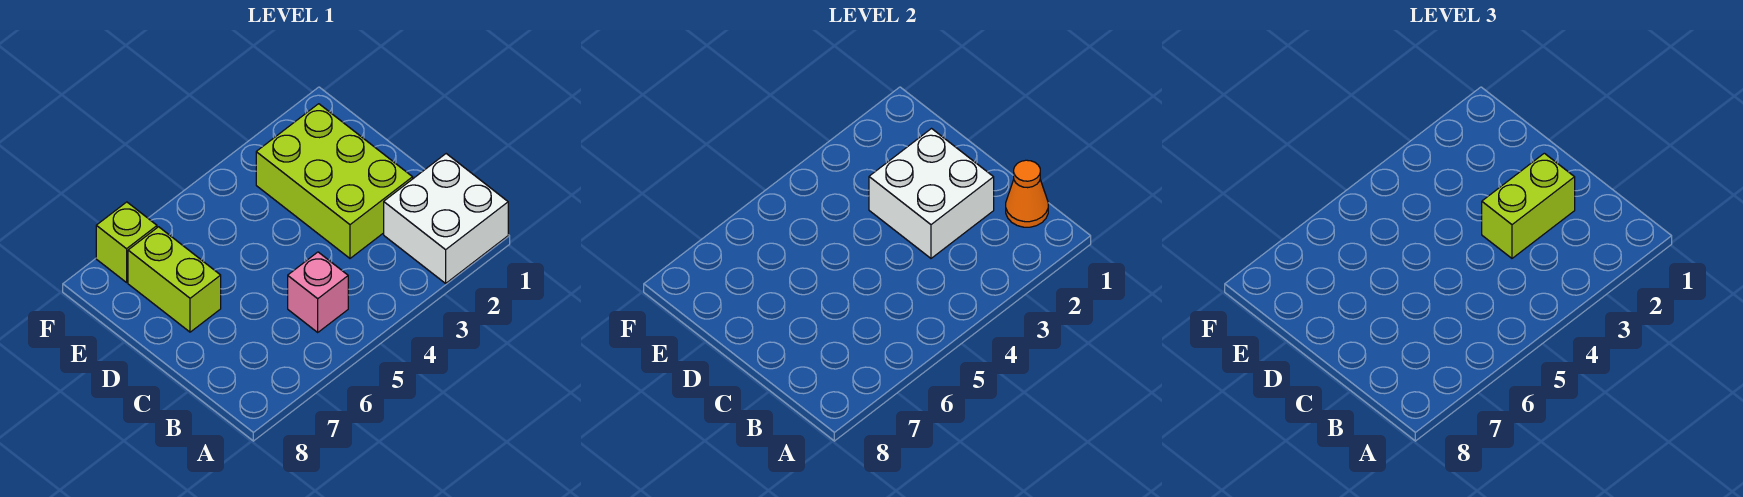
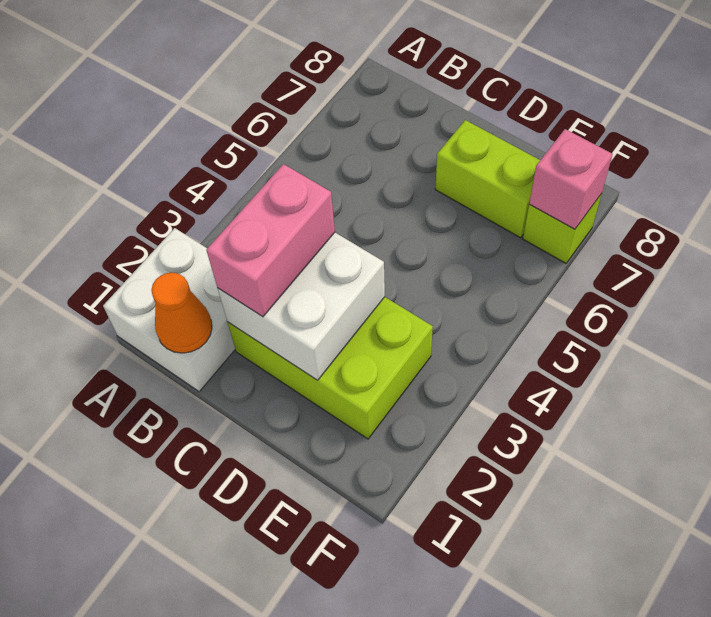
pink brick B5 level 1 -> pink brick F7 level 2
lime brick C2:C3 level 3 -> pink brick C2:C3 level 3

